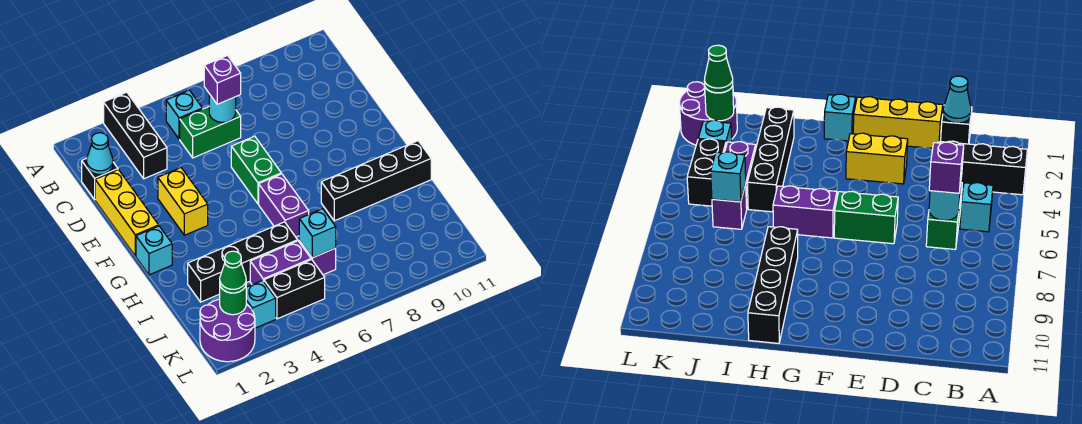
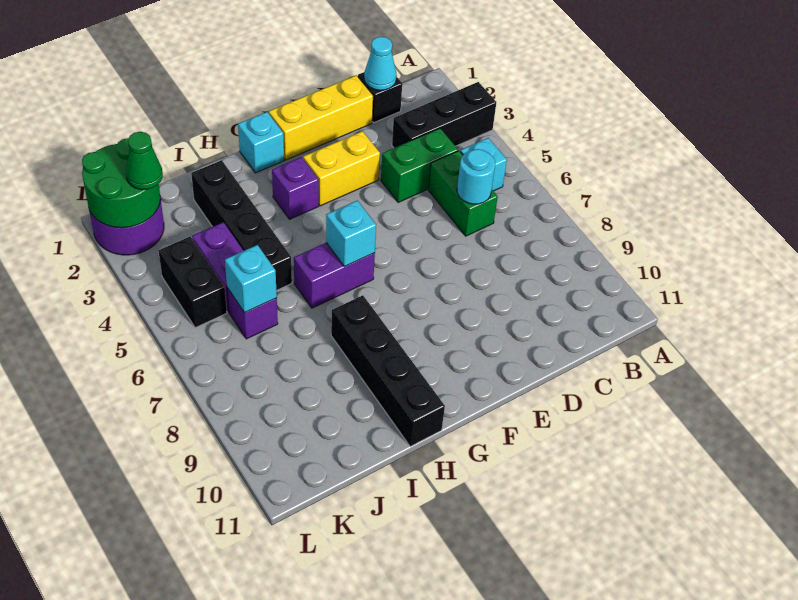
purple brick C6 level 3 -> purple brick G3 level 1
green brick E6:F6 level 1 -> green brick C4:D4 level 1
green round brick K2 level 2 -> green round brick K1:L2 level 2
cyan brick K3 level 1 -> cyan brick G6 level 2

